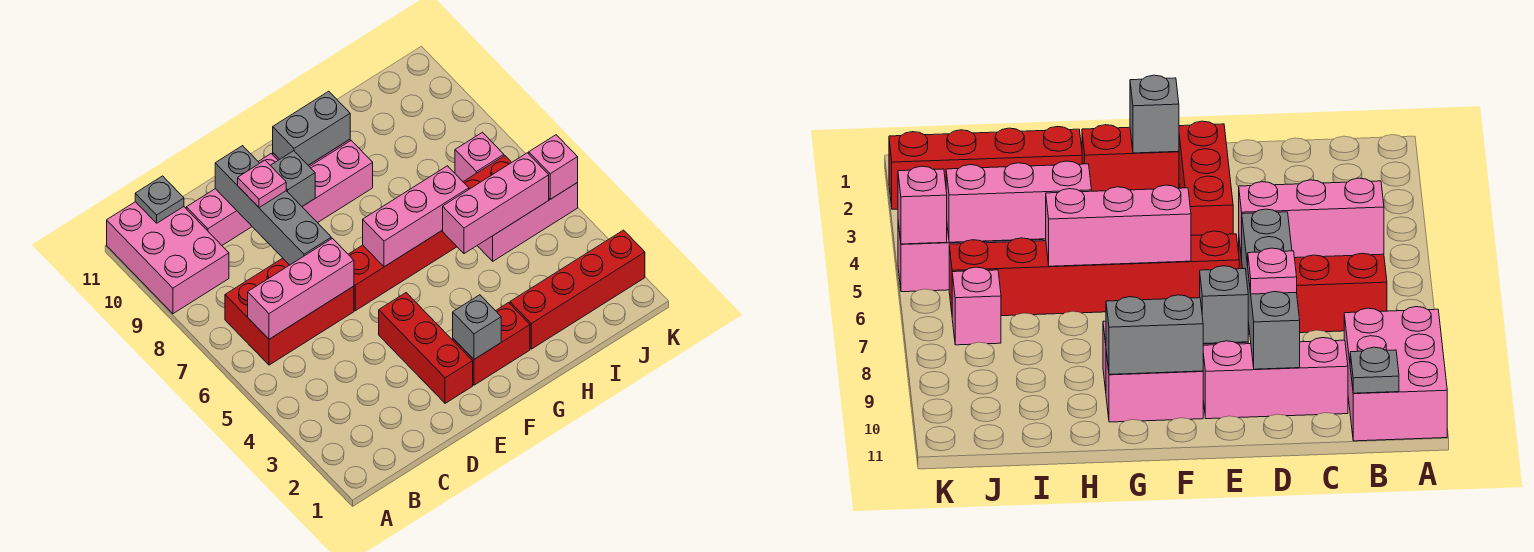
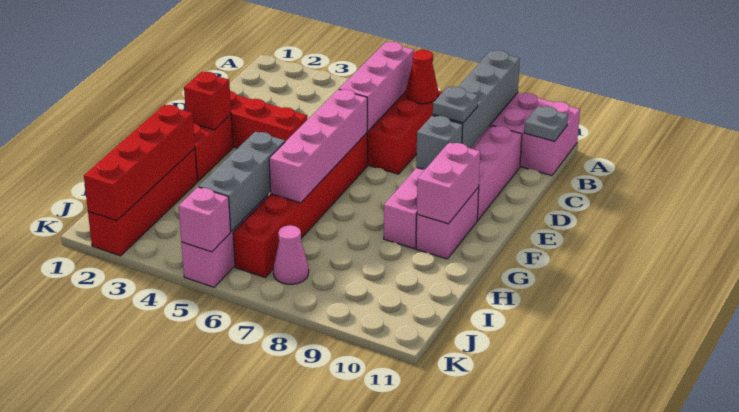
none -> red cone B7 level 2
grey brick D7:D10 level 2 -> grey brick A9:D9 level 2
pink plate D9 level 3 -> grey plate D9 level 3
grey brick F2 level 2 -> red brick F2 level 2
pink brick F6:H6 level 2 -> pink brick E6:H6 level 2
grey brick F10:G10 level 2 -> pink brick F10:G10 level 2
none -> red brick H2:K2 level 2
pink brick H5:J5 level 2 -> grey brick H5:J5 level 2
pink brick J7 level 1 -> pink cone J7 level 1

